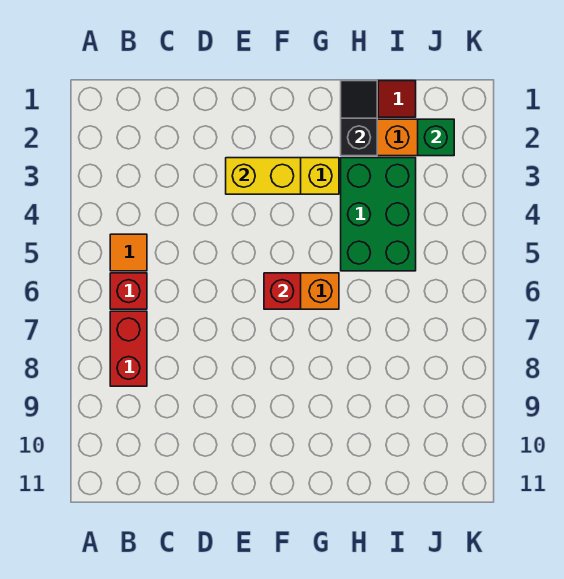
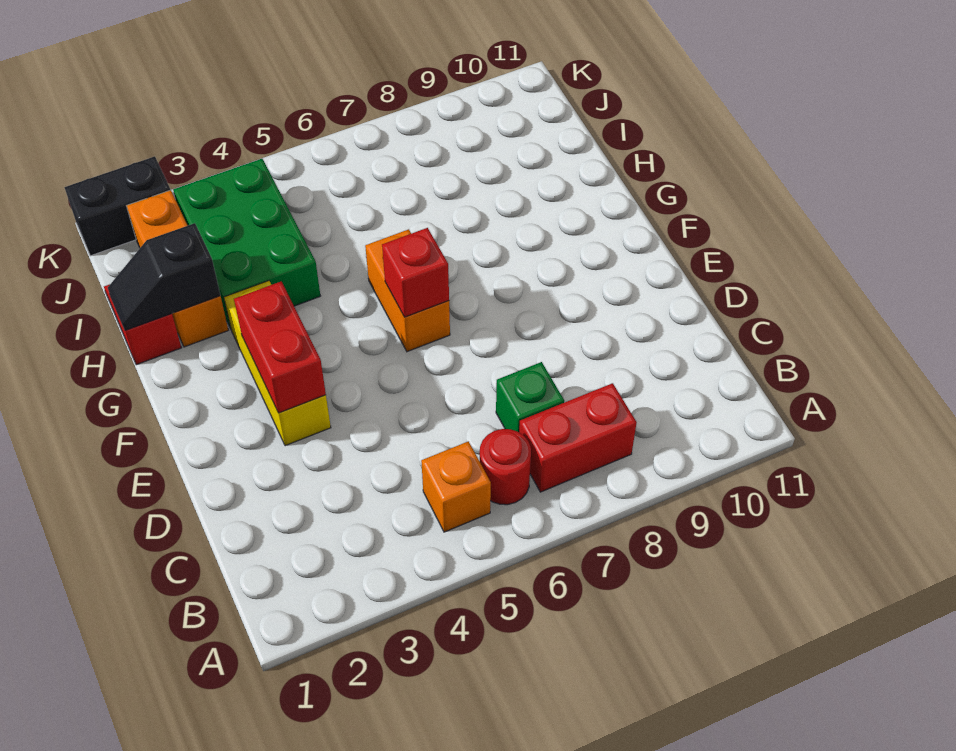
orange tile B5 level 1 -> orange brick B5 level 1
red brick B6 level 1 -> red round brick B6 level 1
yellow brick E3:F3 level 2 -> red brick E3:F3 level 2
green brick H3:I5 level 1 -> green brick H3:J4 level 1
green brick J2 level 2 -> green brick C7 level 1
none -> black brick K1:K2 level 1

